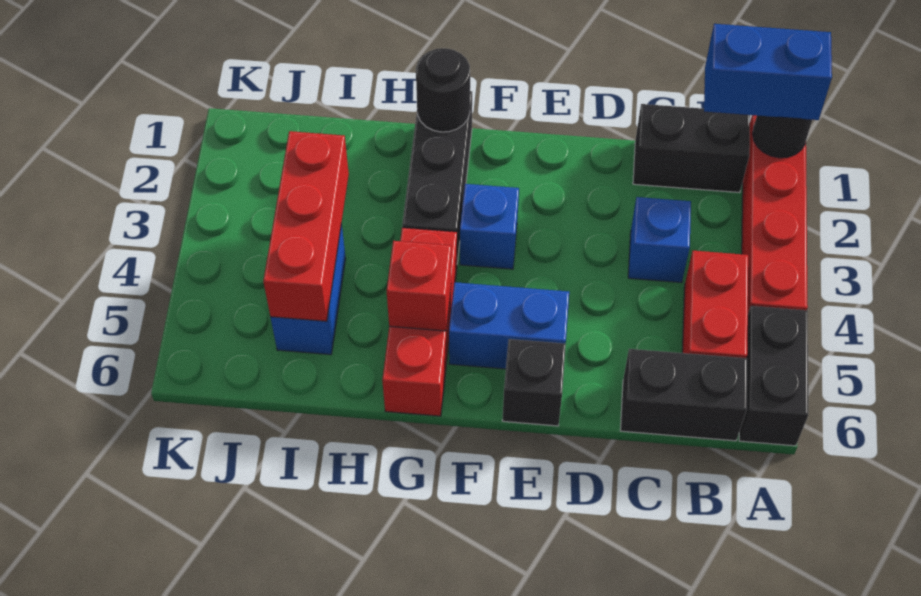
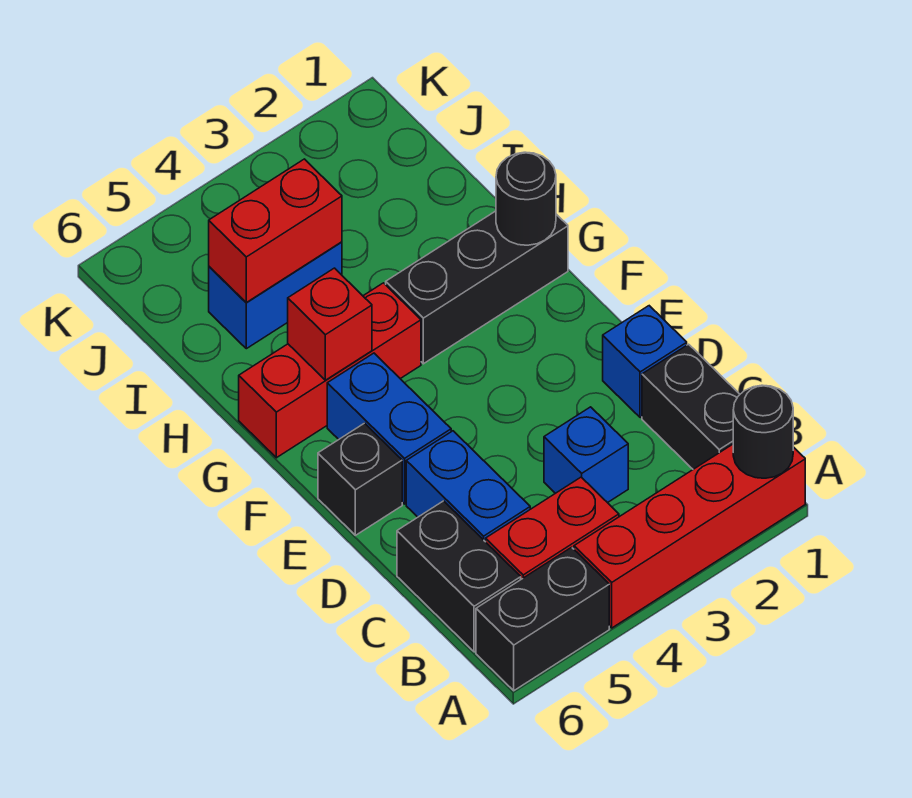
blue brick A1:B1 level 3 -> blue brick C5:D5 level 1
blue brick F3 level 1 -> blue brick D1 level 1
red brick I3:I5 level 2 -> red brick I4:I5 level 2

